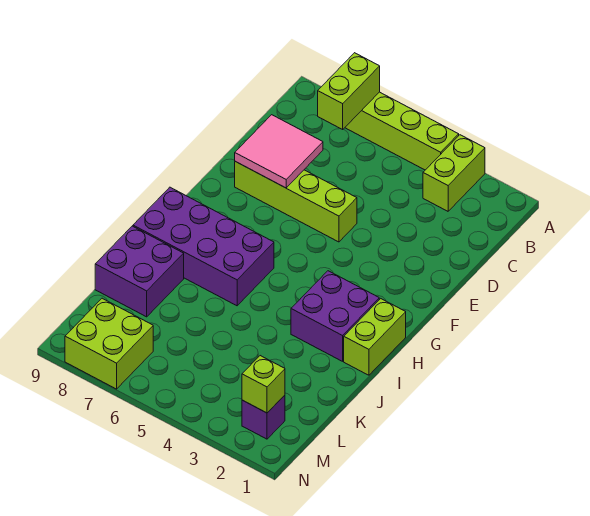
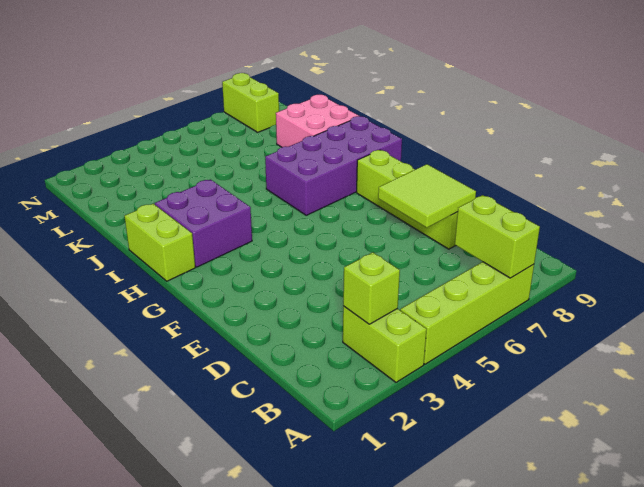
pink tile D7:E8 level 2 -> lime tile D7:E8 level 2
lime brick E5:E8 level 1 -> lime brick D8:G8 level 1
purple brick J8:K9 level 1 -> pink brick J8:K9 level 1
purple brick M2 level 1 -> none
lime brick M2 level 2 -> lime brick B3 level 2
lime brick M7:N8 level 1 -> lime brick M8:N8 level 1

